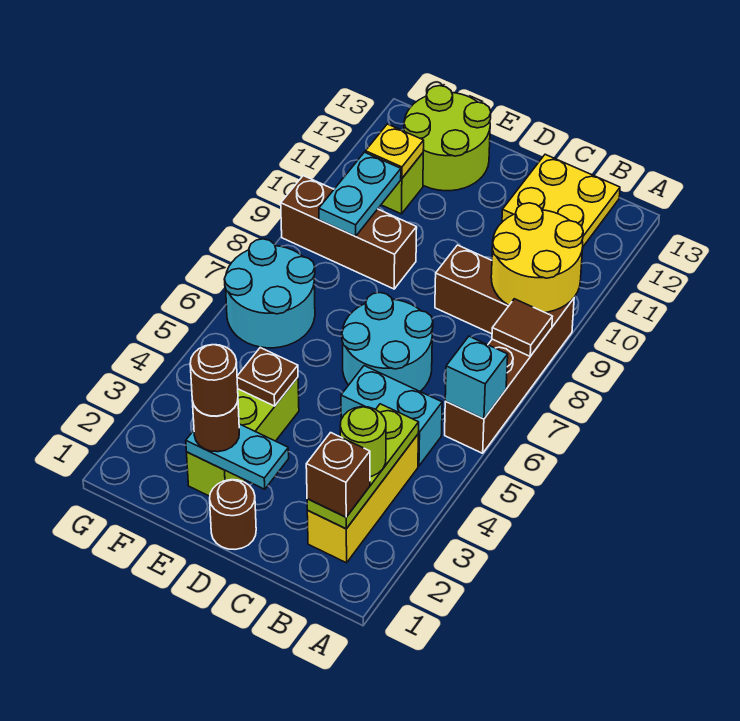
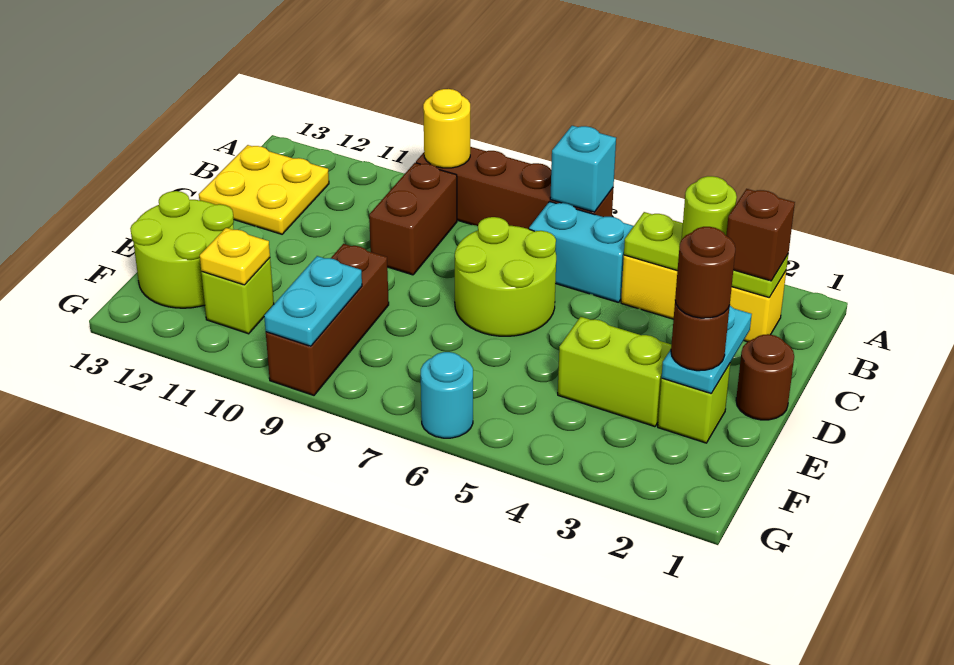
brown tile A8 level 2 -> none
yellow round brick A9:B10 level 2 -> yellow round brick A9 level 2
cyan brick B5:C5 level 1 -> cyan brick B5:B6 level 1
cyan round brick C6:D7 level 1 -> lime round brick C6:D7 level 1
brown plate E4 level 2 -> none
cyan round brick F6:G7 level 1 -> cyan round brick G6 level 1
cyan plate F9:F10 level 2 -> cyan plate F9:G9 level 2

